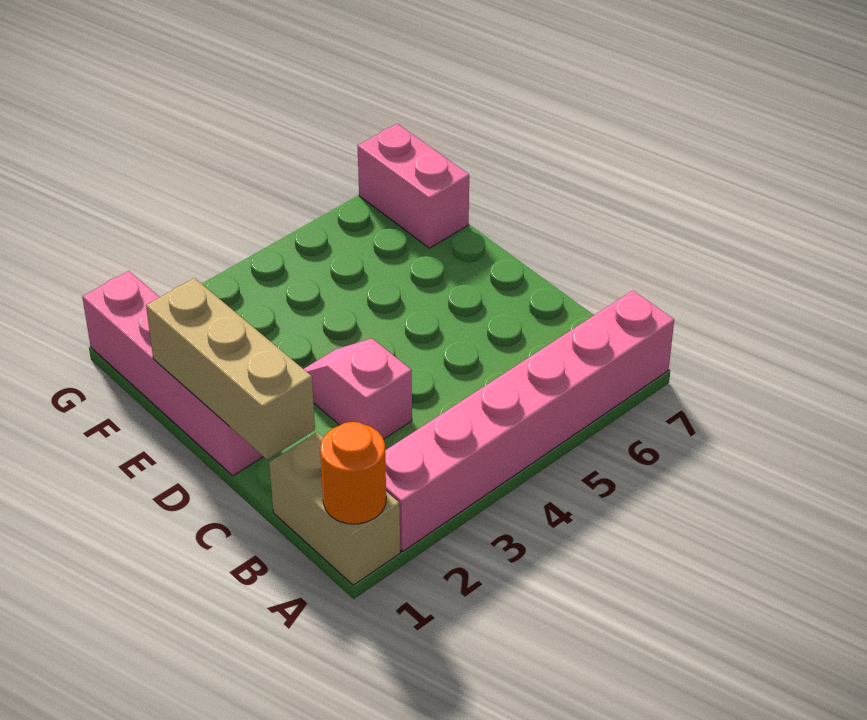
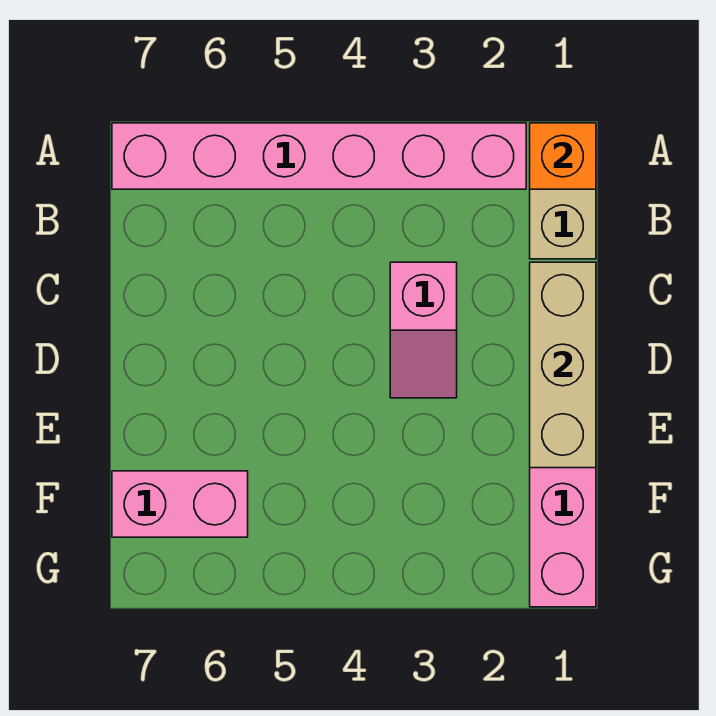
orange round brick A1 level 2 -> orange brick A1 level 2
pink brick F7:G7 level 1 -> pink brick F6:F7 level 1

